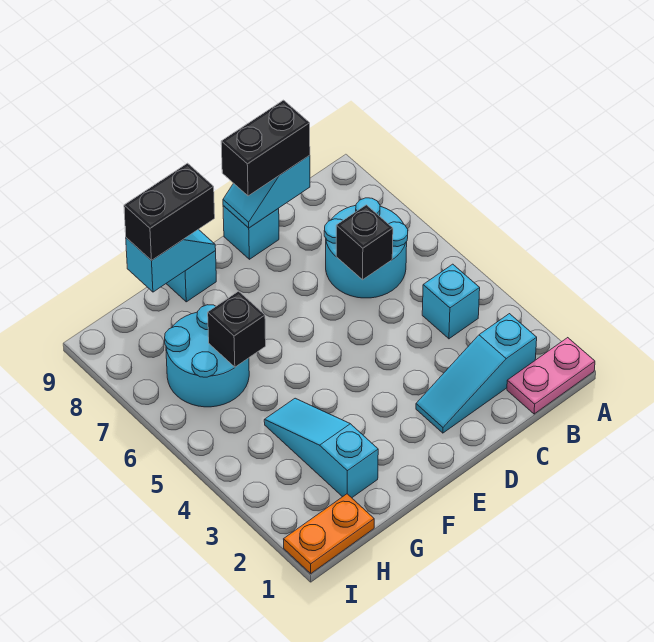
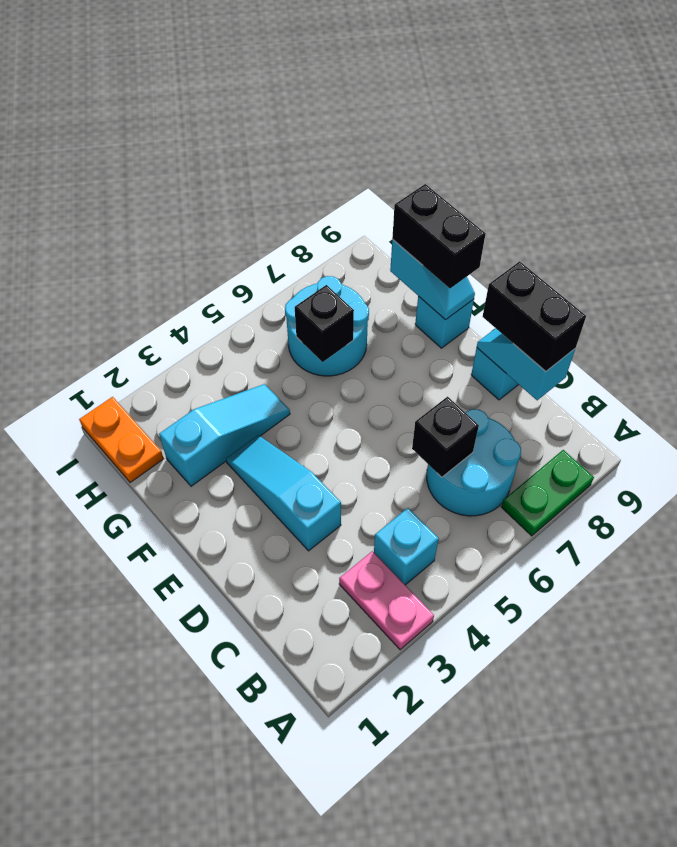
pink plate A1:B1 level 1 -> pink plate A3:B3 level 1
none -> green plate A7:A8 level 1
cyan slope B2:D2 level 1 top B -> cyan slope D3:F3 level 1 top D

